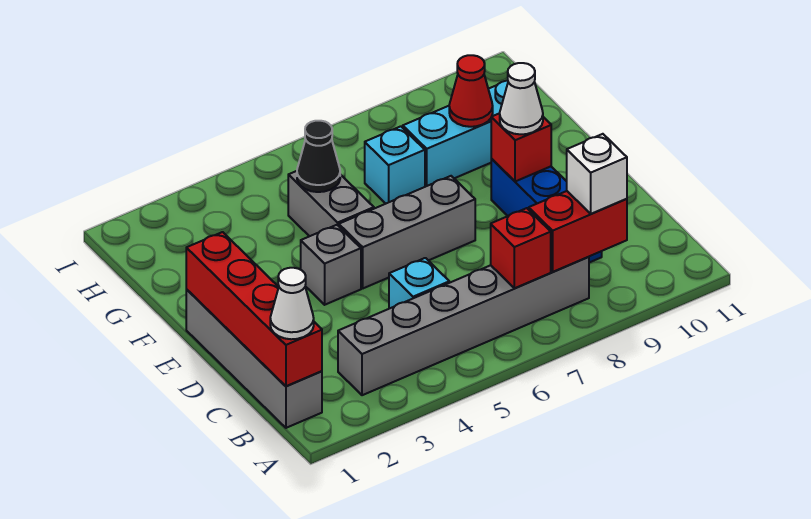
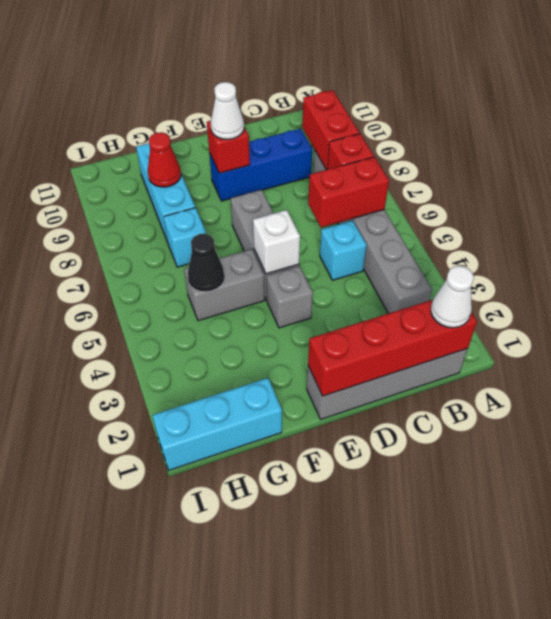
none -> red brick B6:C6 level 2
white brick B9 level 3 -> white brick E5 level 2
none -> cyan brick G1:I1 level 1

